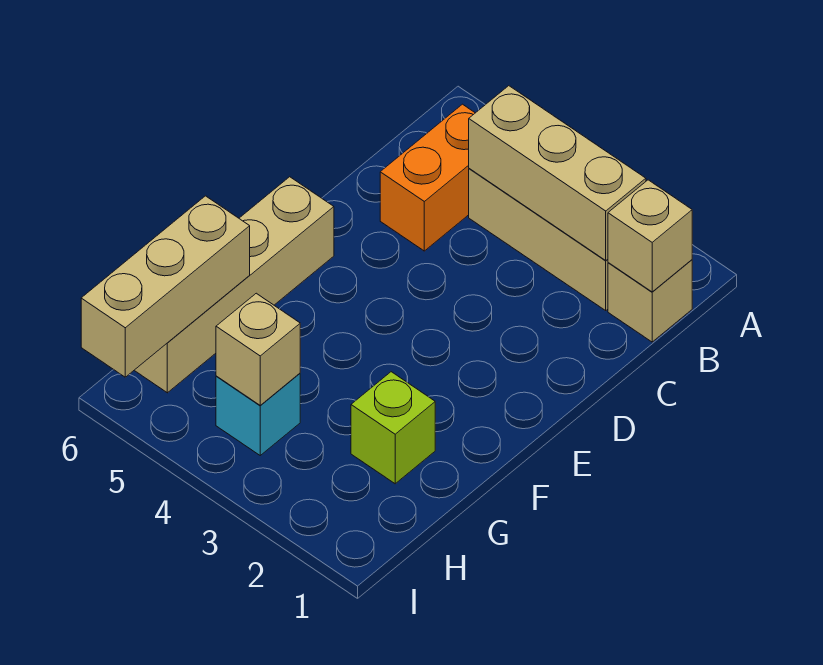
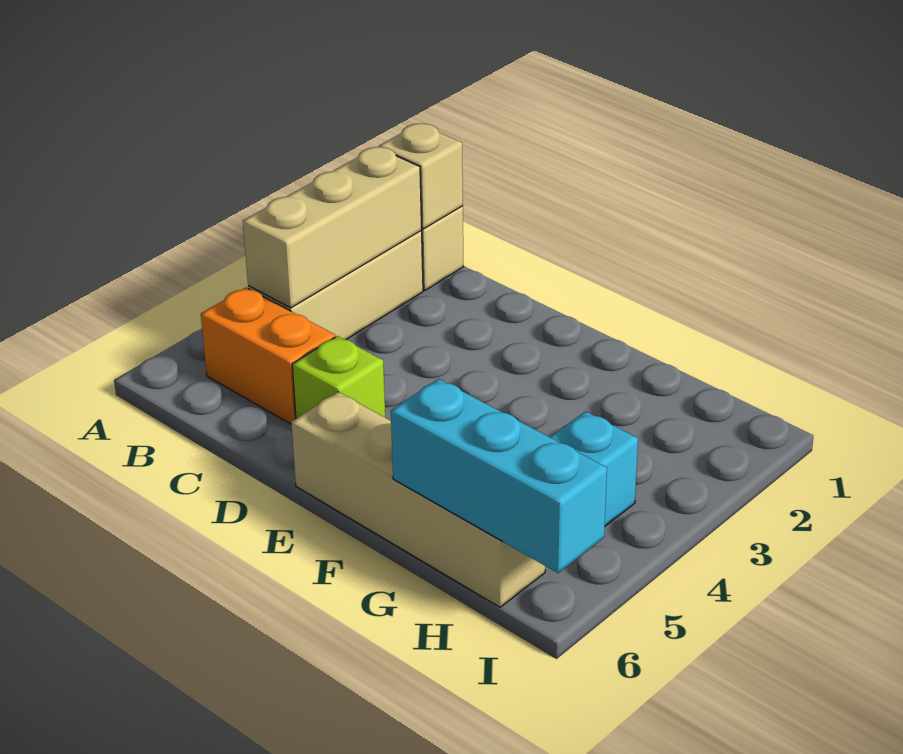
lime brick G2 level 1 -> lime brick D5 level 1
tan brick G6:I6 level 2 -> cyan brick G6:I6 level 2
tan brick H4 level 2 -> none

